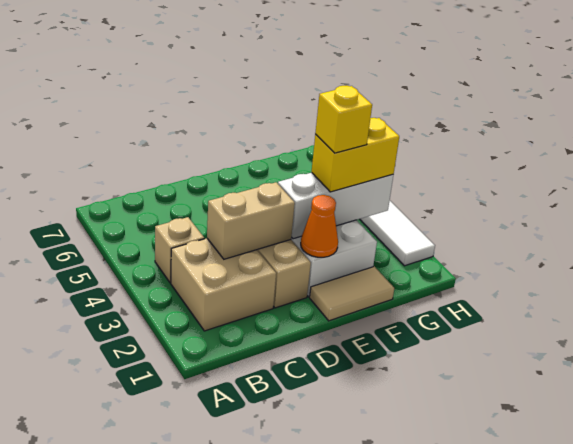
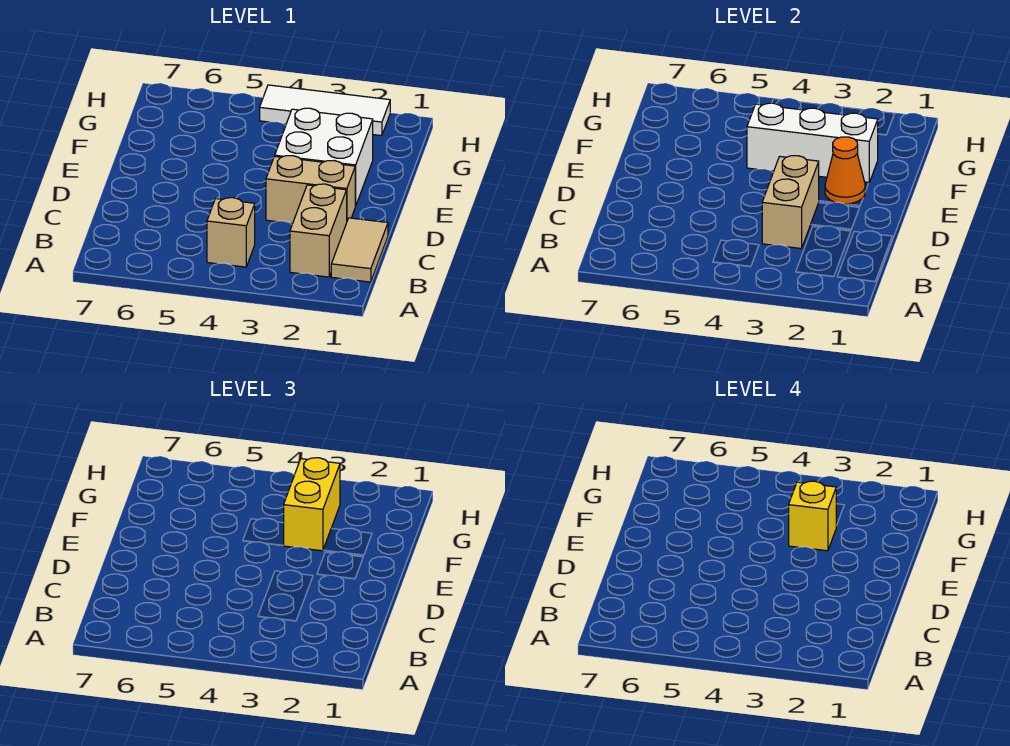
tan brick B2:C3 level 1 -> tan brick B2:C2 level 1
tan tile E1:F1 level 1 -> tan tile B1:C1 level 1
white brick E3:G3 level 2 -> white brick F2:F4 level 2

